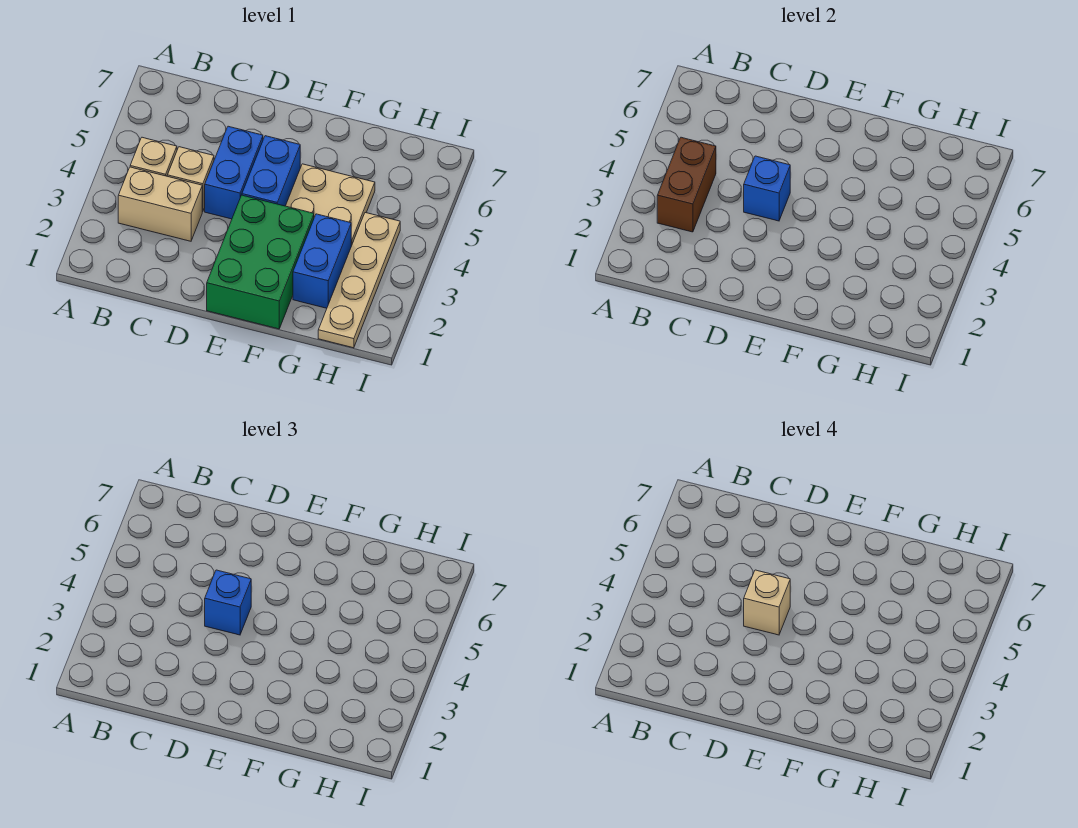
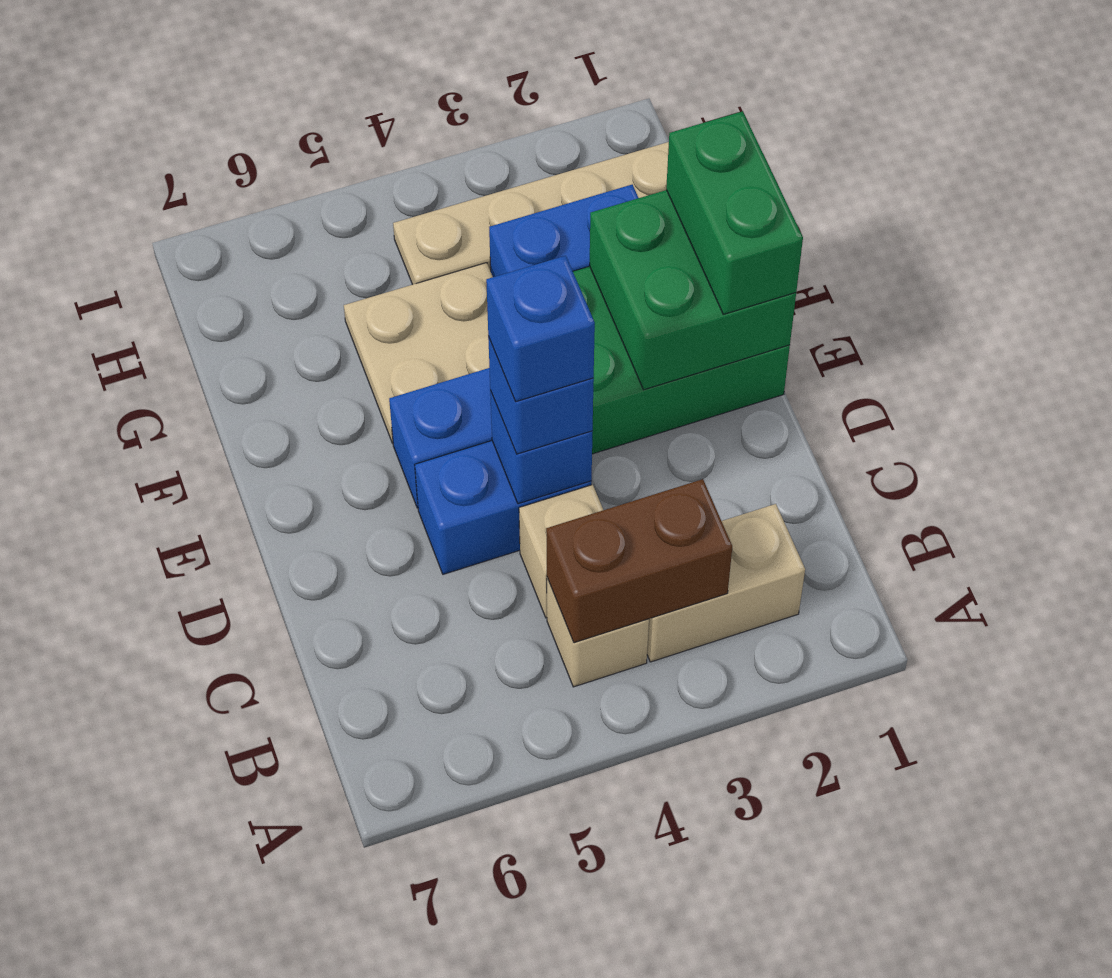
tan brick B3:C3 level 1 -> tan brick B2:B3 level 1
tan brick D4 level 4 -> blue brick D4 level 4
none -> green brick E1:F2 level 2
none -> green brick E1:F1 level 3

